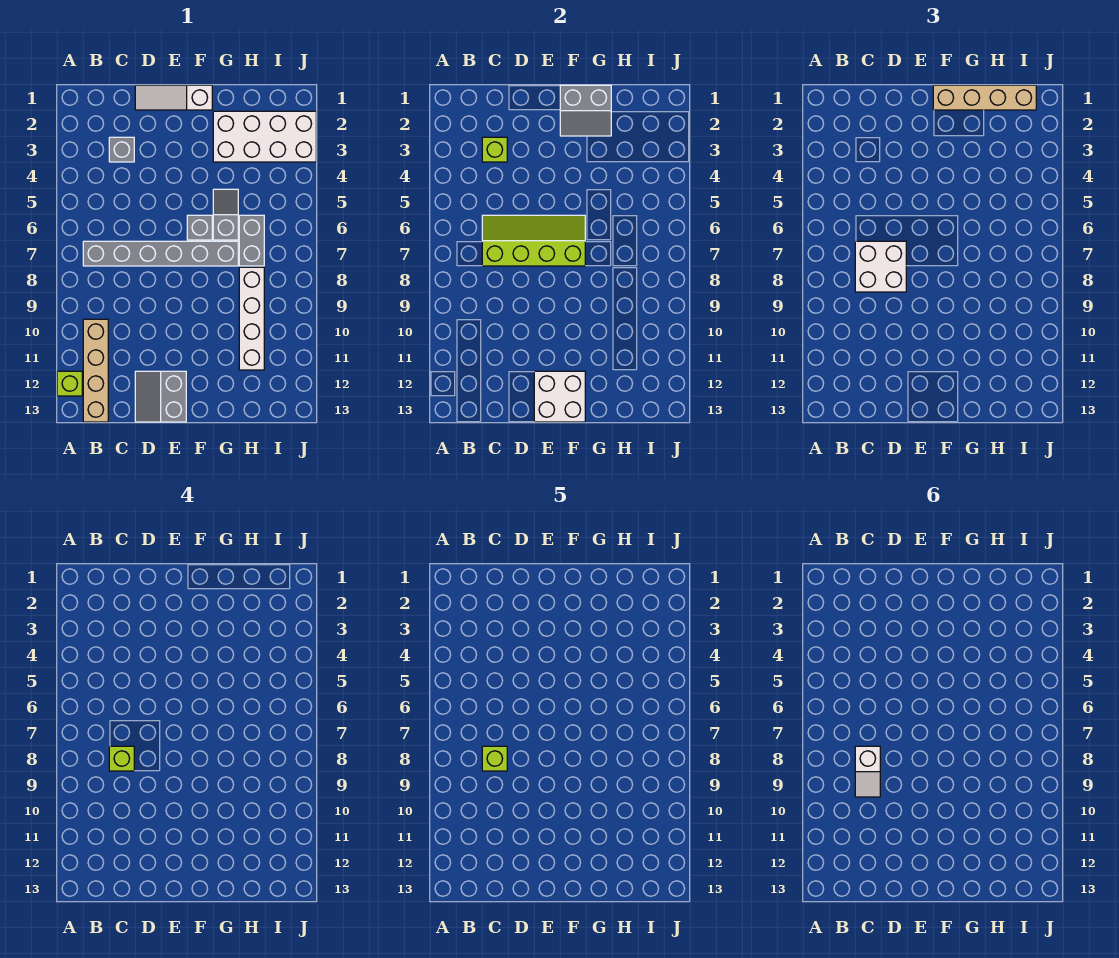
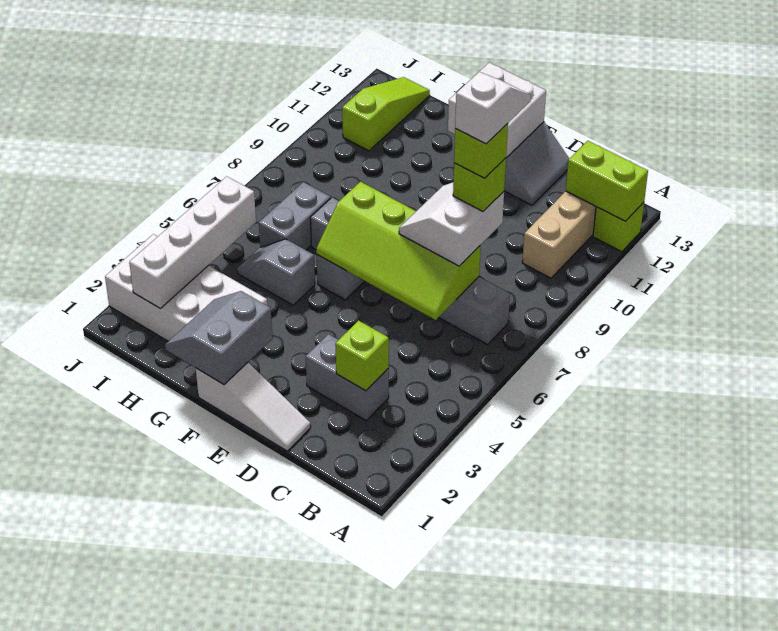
none -> lime brick A12:B12 level 2
grey brick C3 level 1 -> grey brick C3:D3 level 1
white brick C7:D8 level 3 -> white slope C7:D8 level 3 top C
grey slope F1:G2 level 2 top 1 -> grey slope F1:G2 level 2 top F
tan brick F1:I1 level 3 -> none
grey slope G5:G6 level 1 top 6 -> grey slope G5:H5 level 1 top G
white brick H8:H11 level 1 -> white brick I2:I5 level 2
none -> lime slope I11:I13 level 1 top 11

